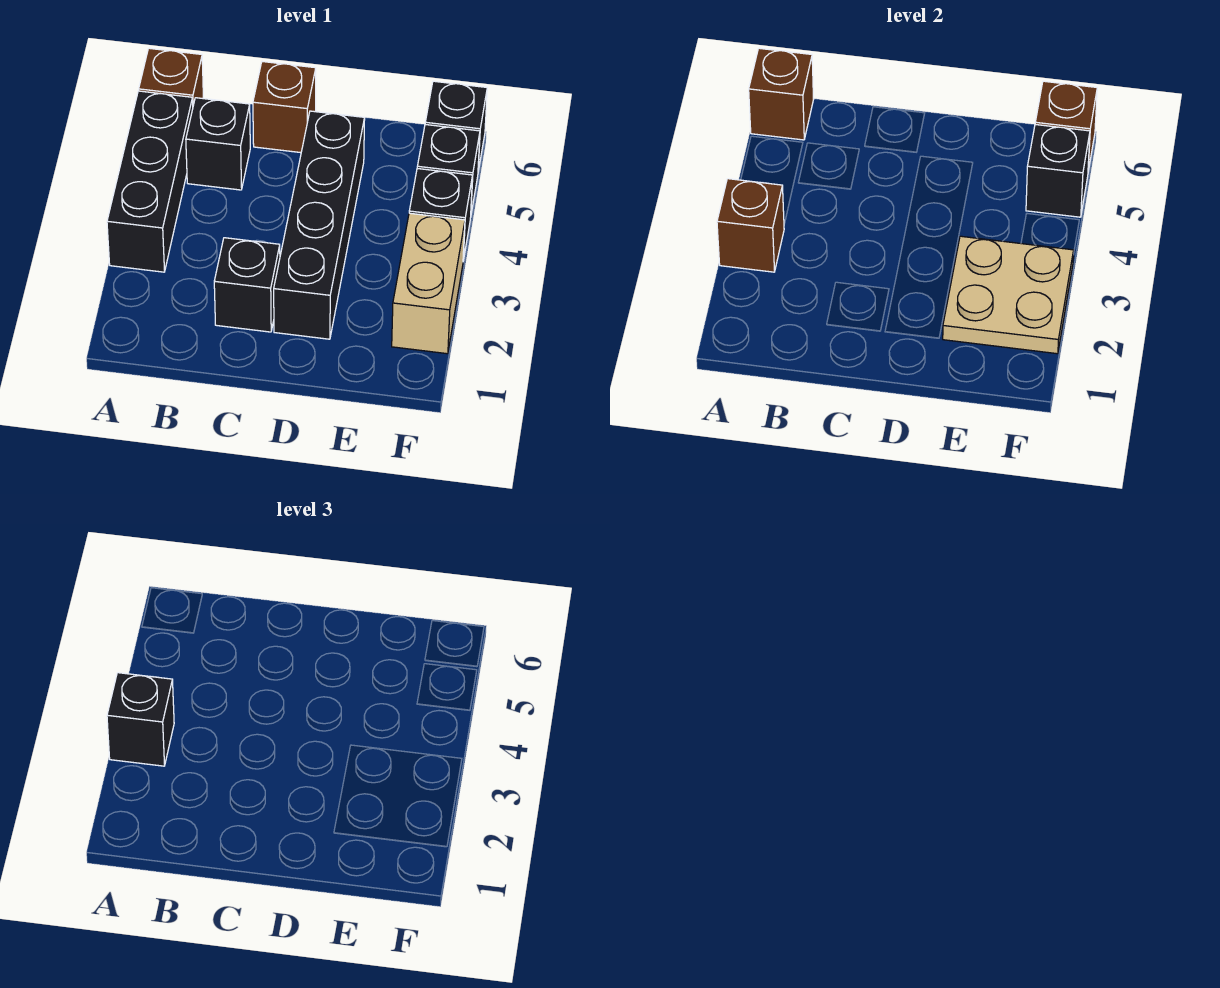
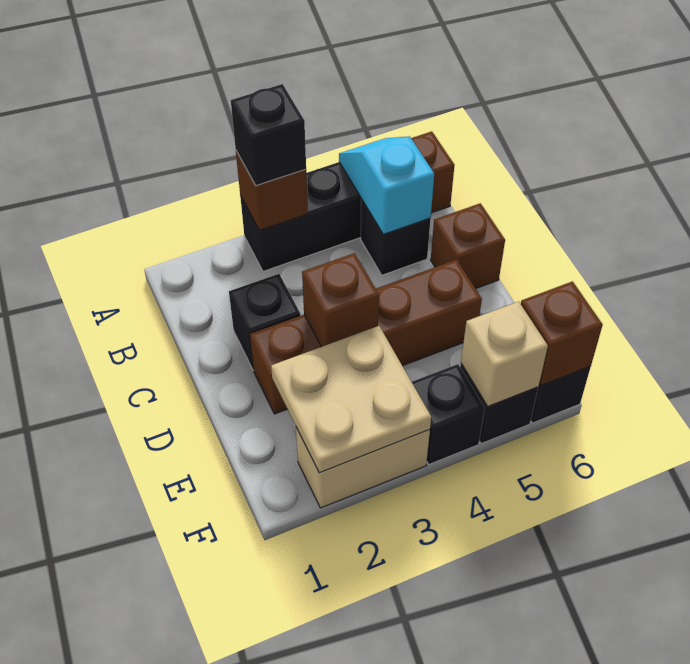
none -> cyan slope A5:B5 level 2 top B
brown brick A6 level 2 -> brown brick D3 level 2
black brick D2:D5 level 1 -> brown brick D2:D5 level 1
black brick F5 level 2 -> tan brick F5 level 2

